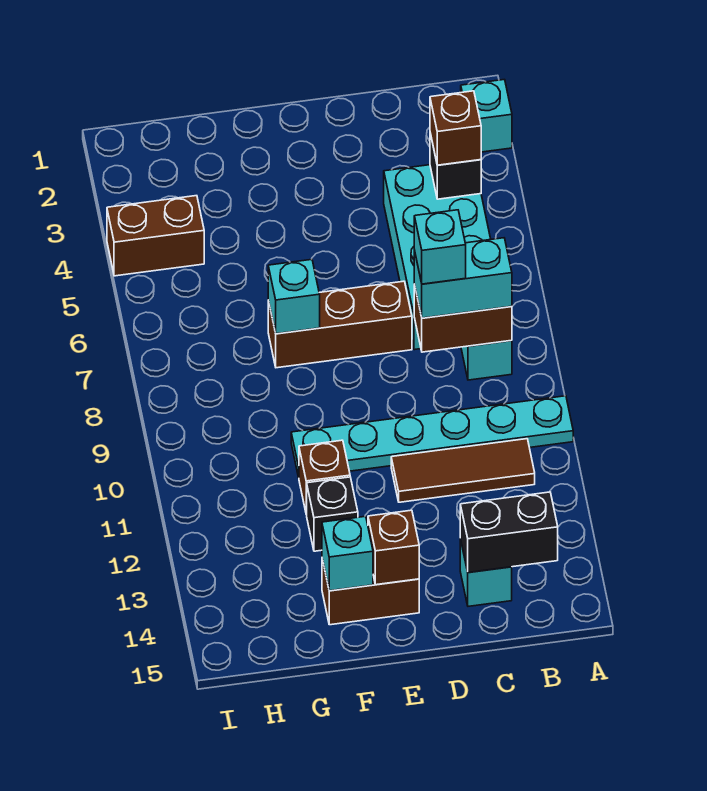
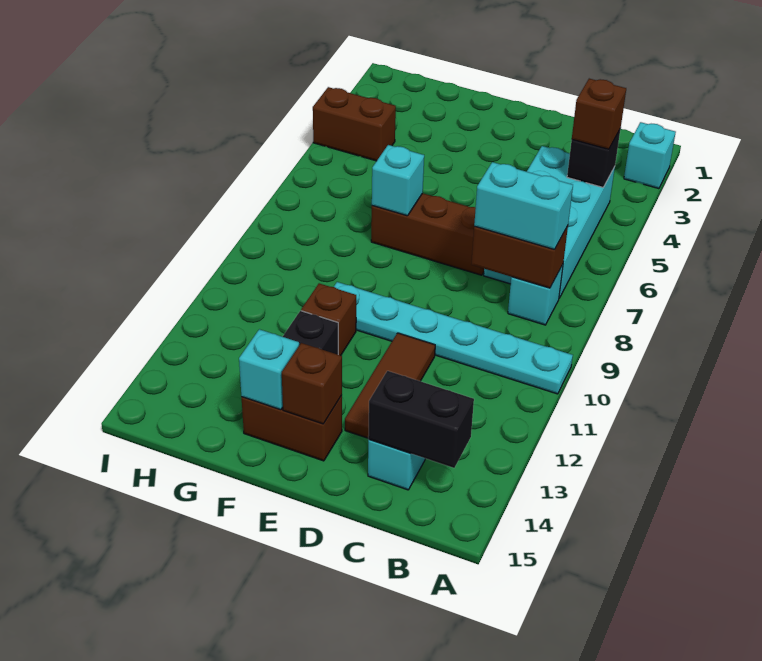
brown tile B11:D11 level 1 -> brown tile D11:D13 level 1
cyan brick C8 level 4 -> none

